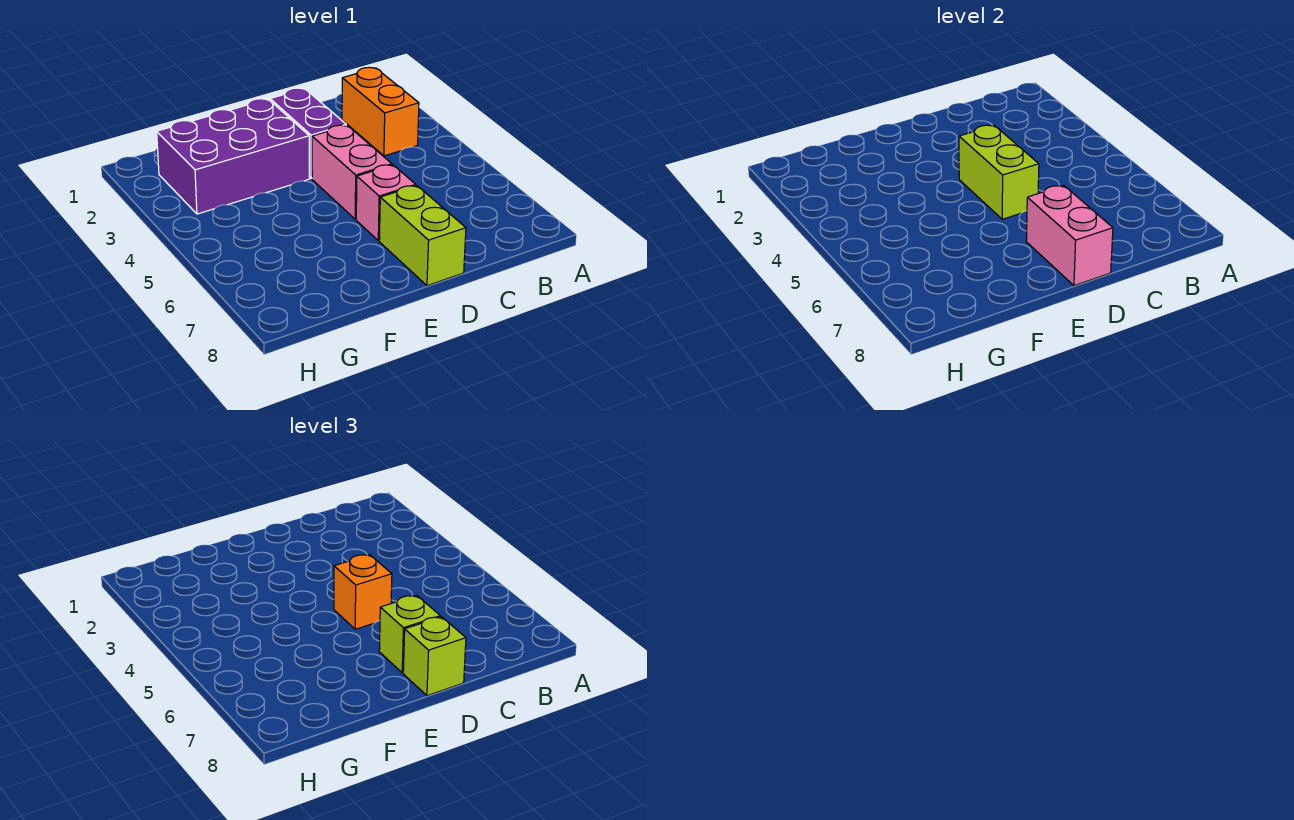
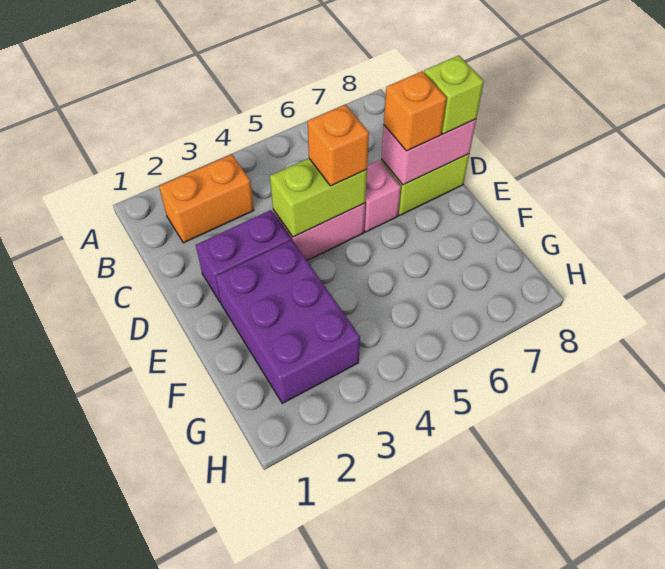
lime brick D7 level 3 -> orange brick D7 level 3

